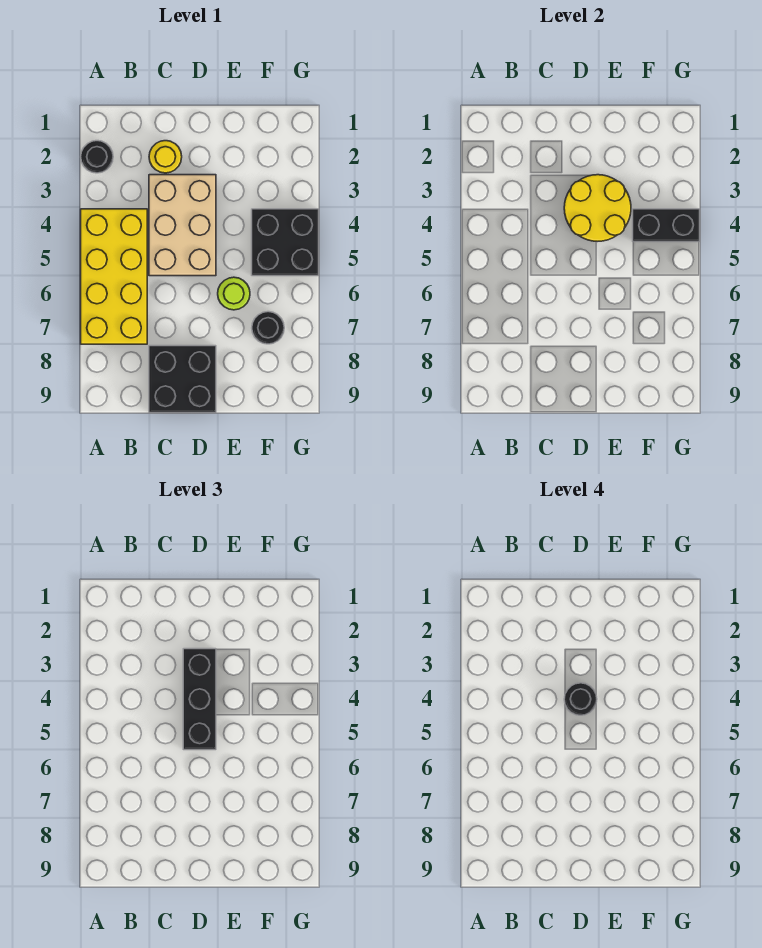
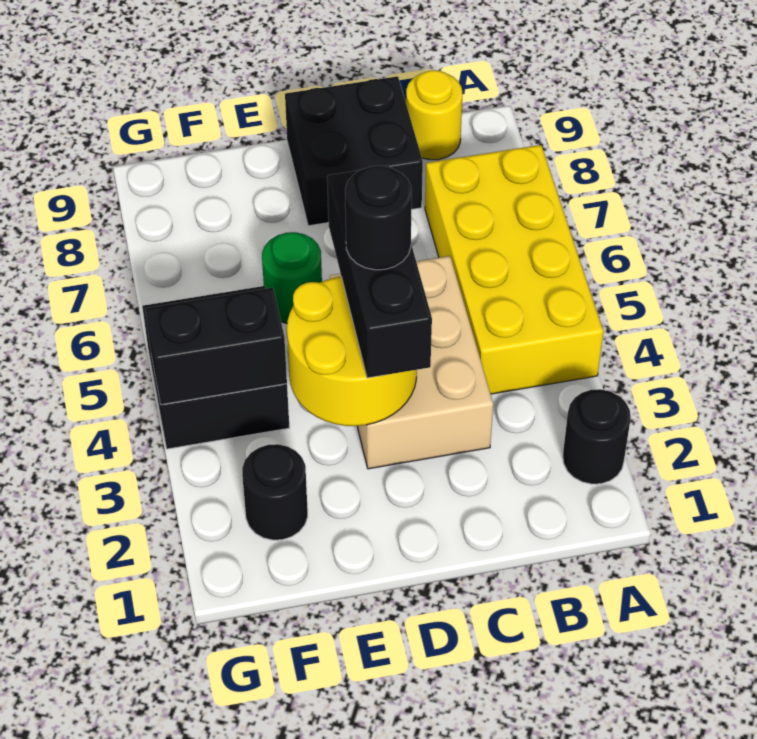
yellow round brick C2 level 1 -> yellow round brick B9 level 1
lime round brick E6 level 1 -> green round brick E6 level 1
black round brick F7 level 1 -> black round brick F2 level 1

